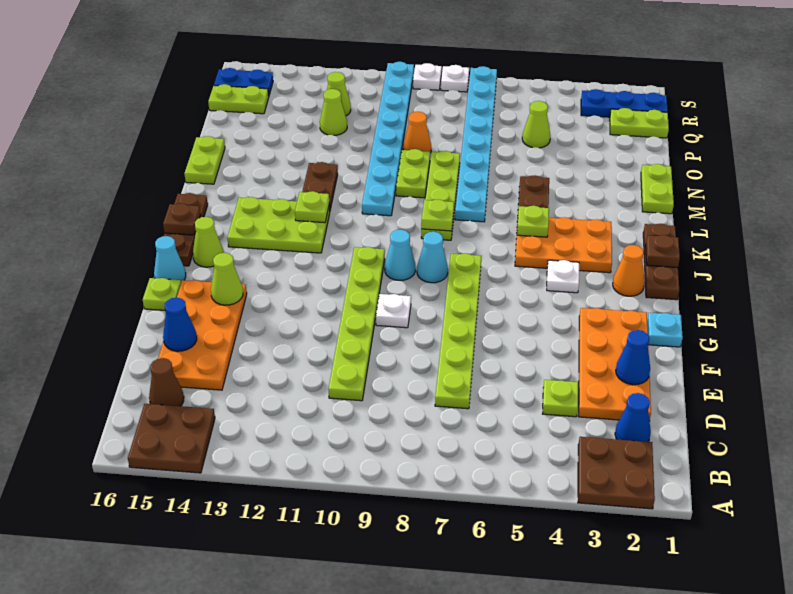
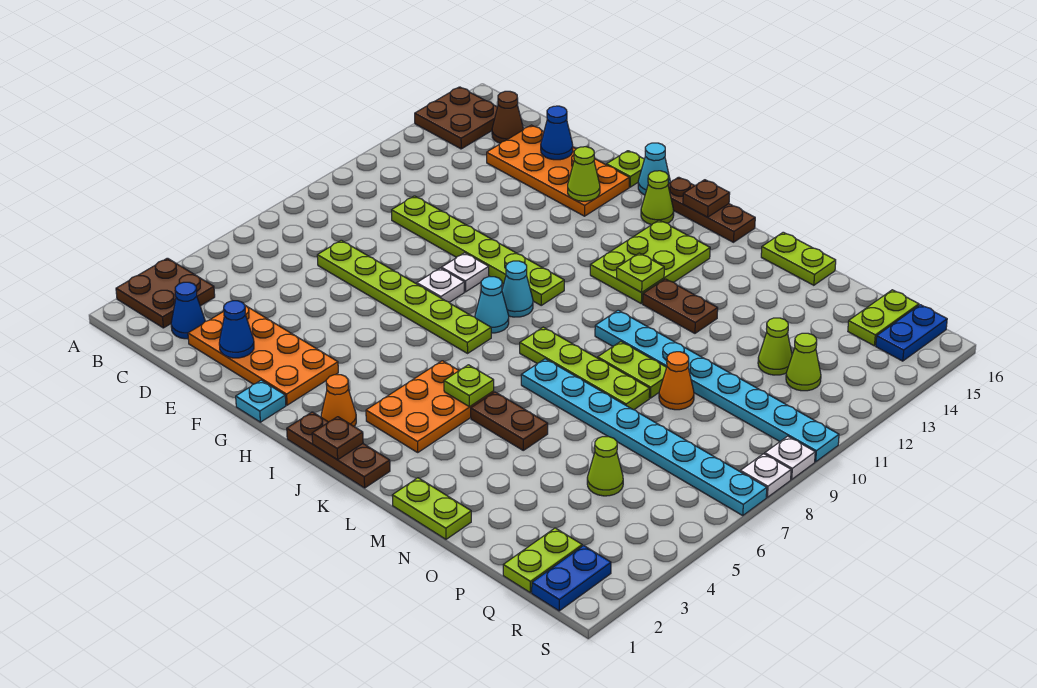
lime plate D4 level 1 -> none
white plate I4 level 1 -> white plate G8 level 1
lime plate K8 level 2 -> none
blue plate R1:R3 level 1 -> blue plate R1:R2 level 1

